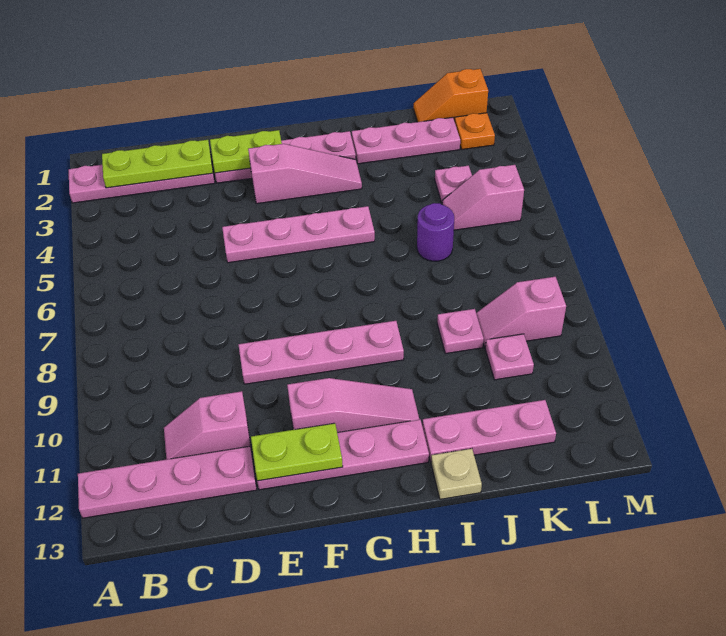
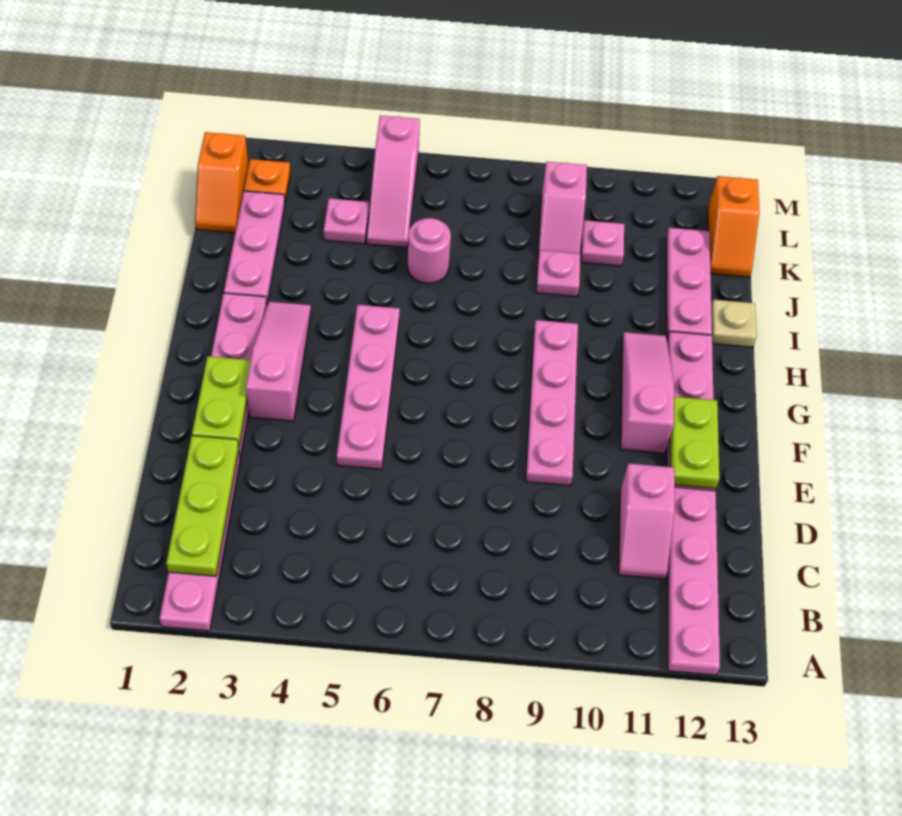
purple round brick J6 level 1 -> pink round brick J6 level 1
pink slope K5:L5 level 1 top L -> pink slope K5:M5 level 1 top M
none -> orange slope K13:L13 level 1 top L

